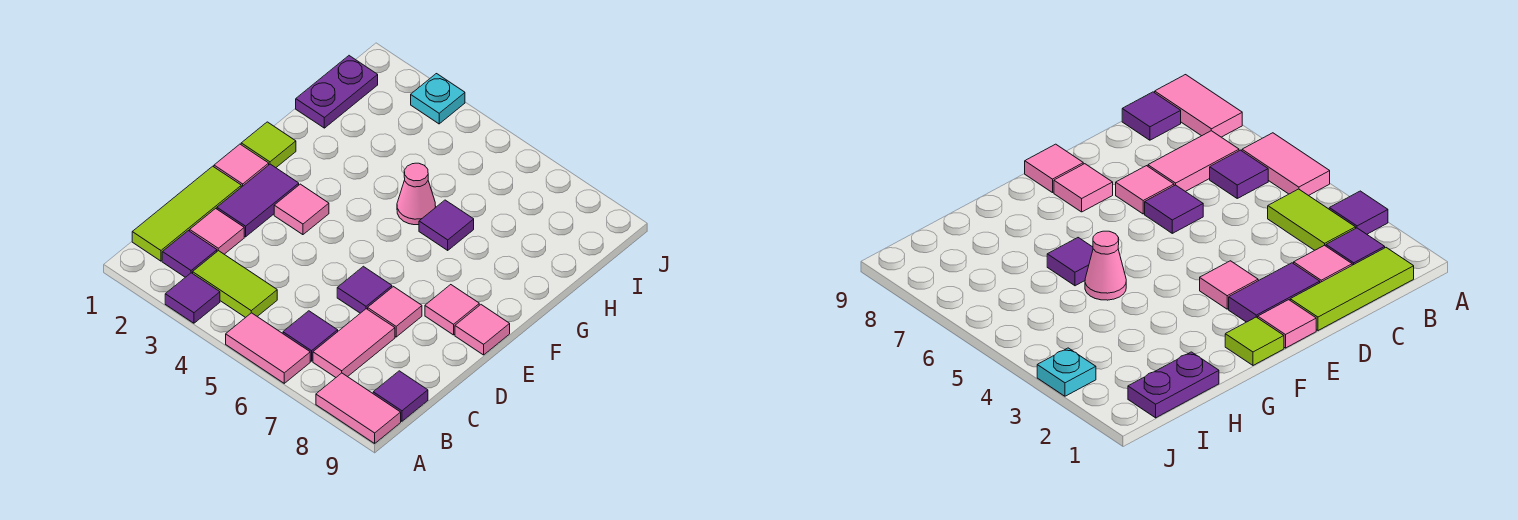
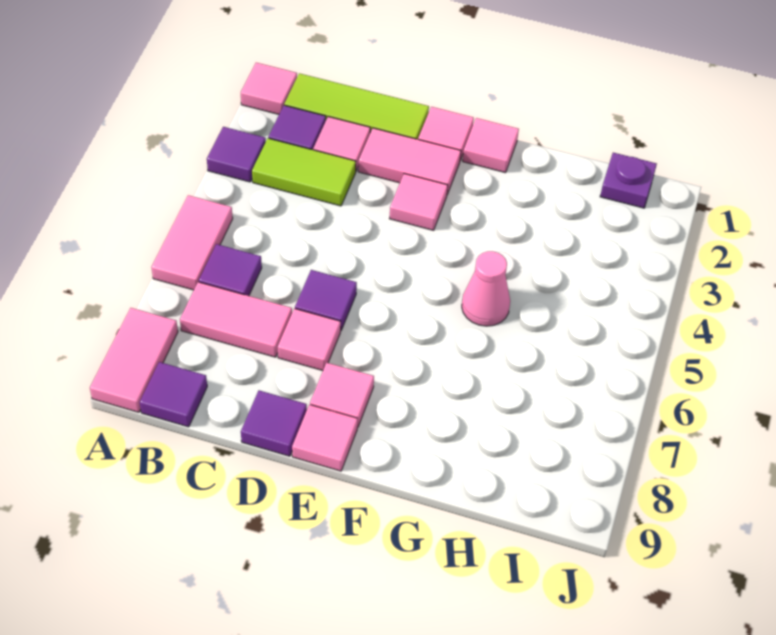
none -> pink tile A1 level 1
lime tile B3:B4 level 1 -> lime tile B3:C3 level 1
purple tile D2:E2 level 1 -> pink tile D2:E2 level 1
lime tile F1 level 1 -> pink tile F1 level 1
purple tile G6 level 1 -> purple tile D9 level 1
purple plate H1:I1 level 1 -> purple plate I1 level 1
cyan plate J3 level 1 -> none

